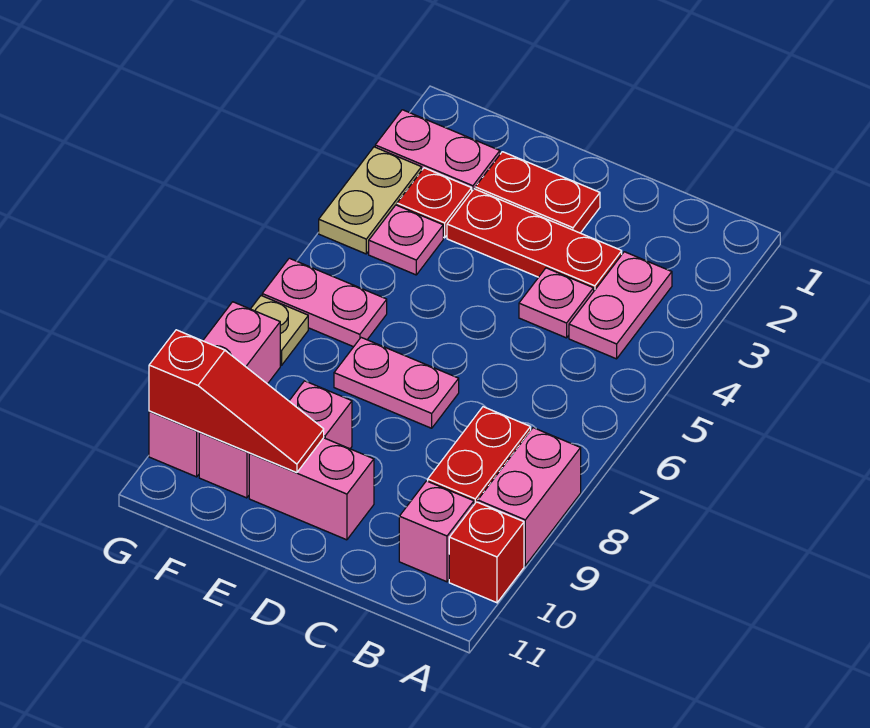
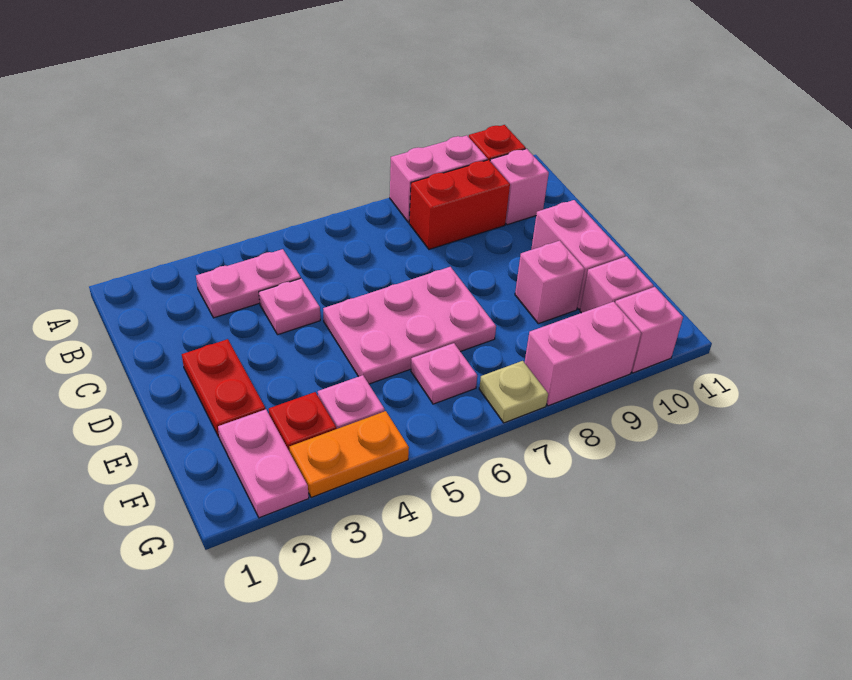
red plate C3:E3 level 1 -> none
pink plate D7:E7 level 1 -> pink plate D5:E7 level 1
red slope E10:G10 level 2 top G -> none
pink plate F6:G6 level 1 -> pink plate F6 level 1
tan plate G3:G4 level 1 -> orange plate G3:G4 level 1

